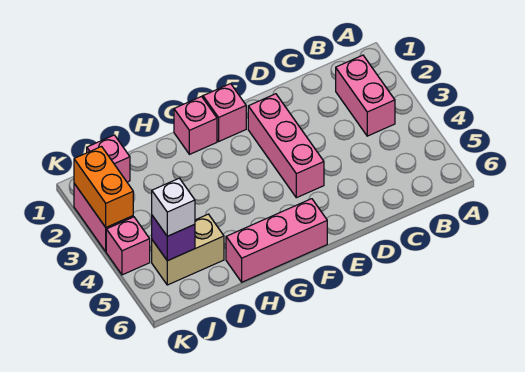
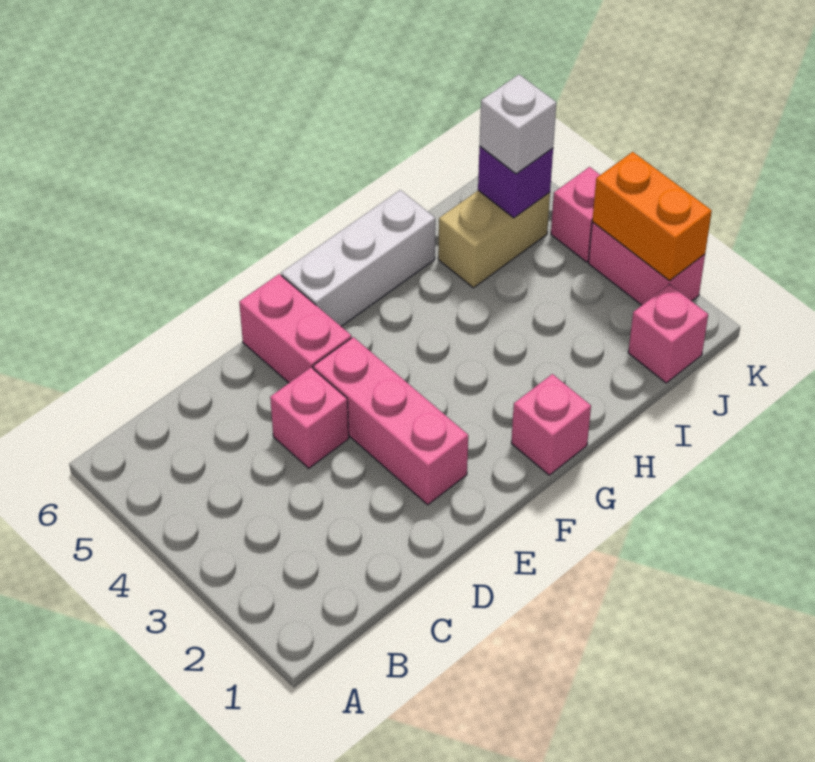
pink brick B2:B3 level 1 -> pink brick E5:E6 level 1
pink brick F1 level 1 -> pink brick D4 level 1
pink brick F6:H6 level 1 -> white brick F6:H6 level 1

